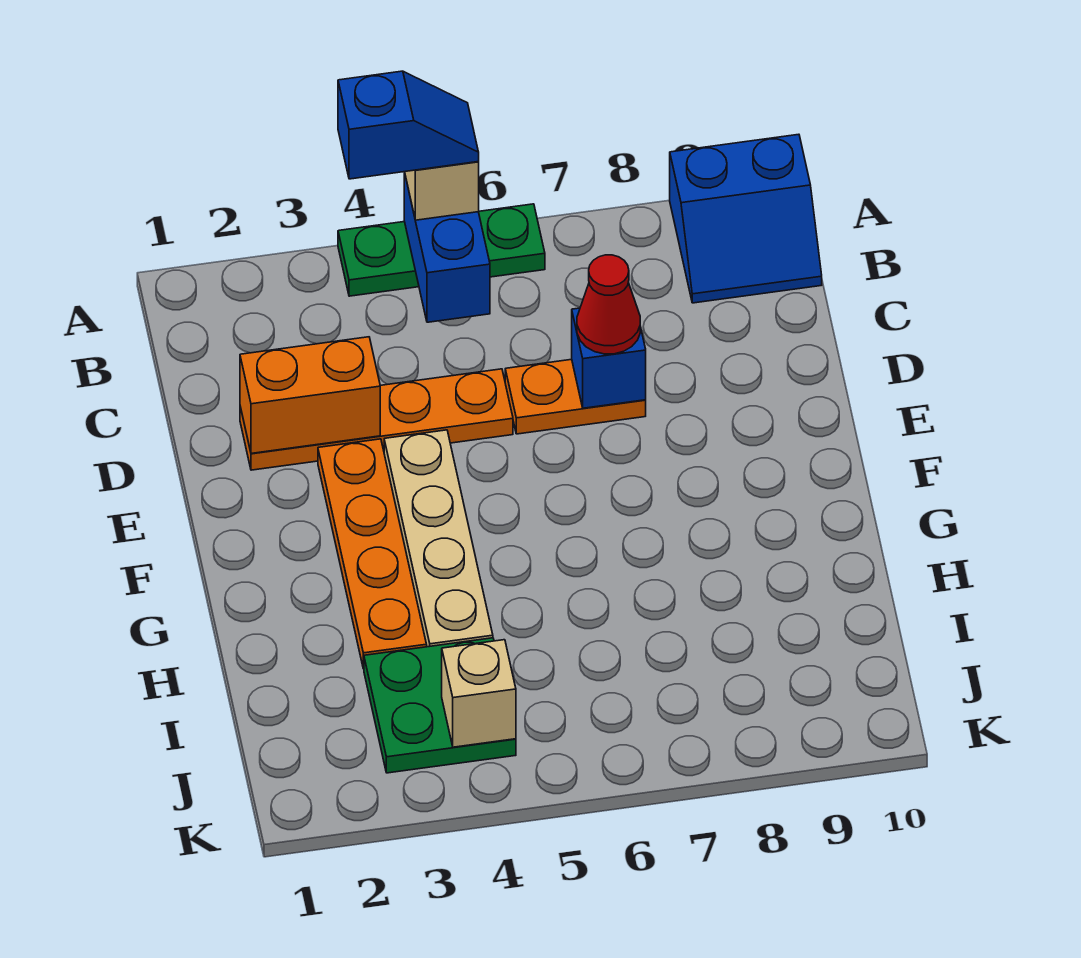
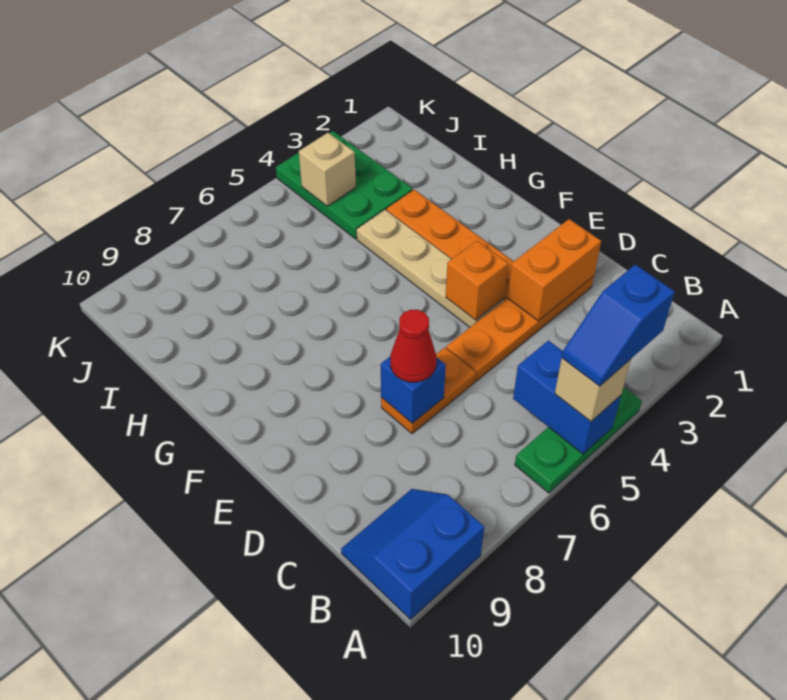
none -> orange brick E4 level 2
green plate I3:J4 level 1 -> green plate I3:K4 level 1

